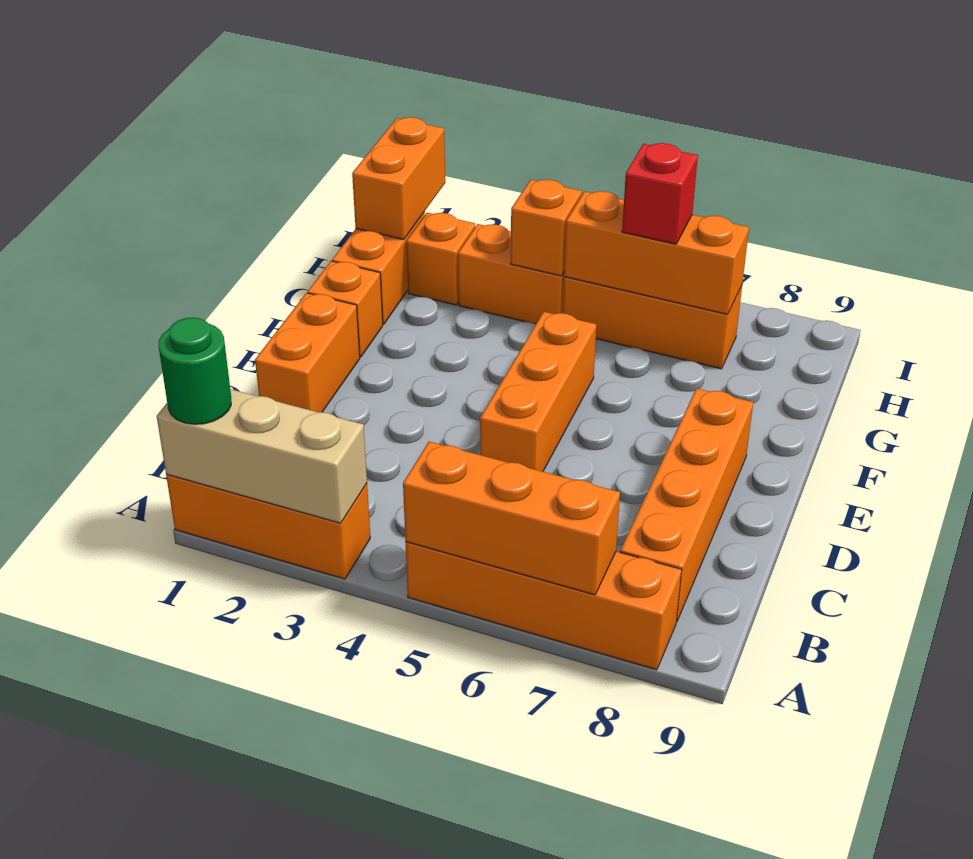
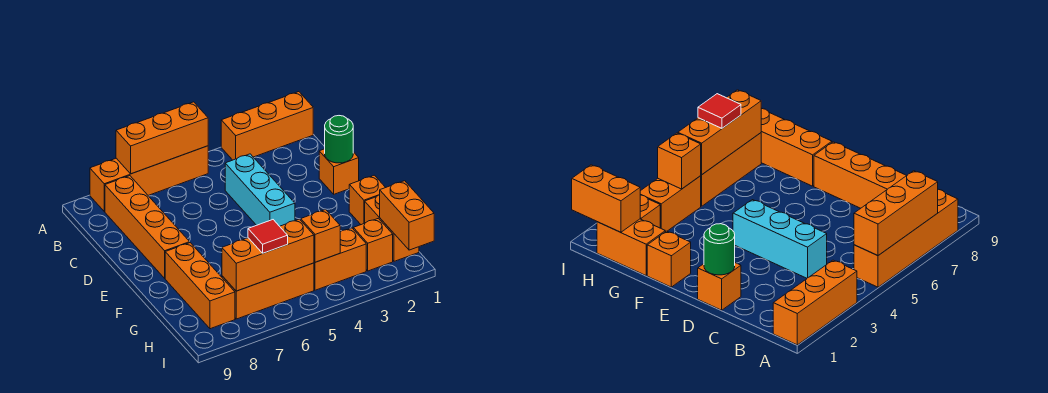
tan brick A1:A3 level 2 -> none
green round brick A1 level 3 -> green round brick D1 level 2
none -> cyan brick C4:E4 level 1
orange brick D1:E1 level 1 -> orange brick D1 level 1
orange brick D5:F5 level 1 -> orange brick F8:H8 level 1
red brick H6 level 3 -> red tile H6 level 3

